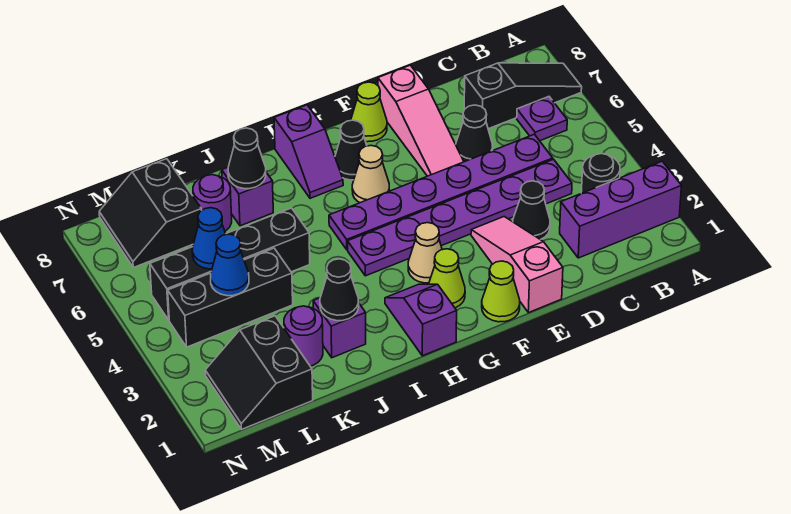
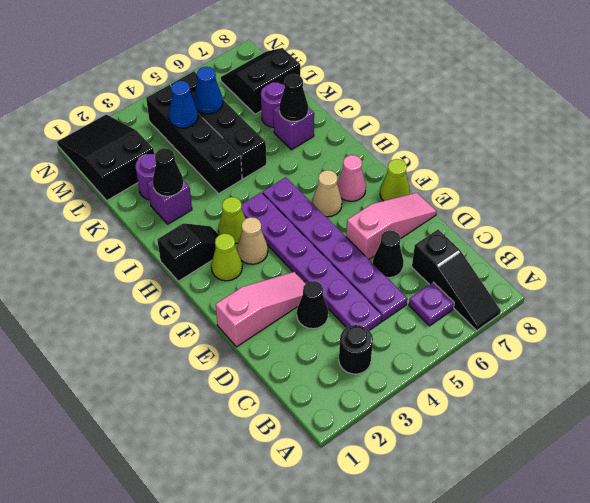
purple brick A2:C2 level 1 -> none
pink slope E6:E8 level 1 top 8 -> pink slope E6:E8 level 1 top 6
lime cone F1 level 1 -> lime cone H3 level 1
black cone G7 level 1 -> pink cone G7 level 1
purple slope H1:H2 level 1 top 1 -> black slope H1:H2 level 1 top 1
purple slope H7:H8 level 1 top 8 -> none
black brick K4:M4 level 1 -> black brick J4:M4 level 1
black slope L1:M2 level 1 top L -> black slope L1:N2 level 1 top L

